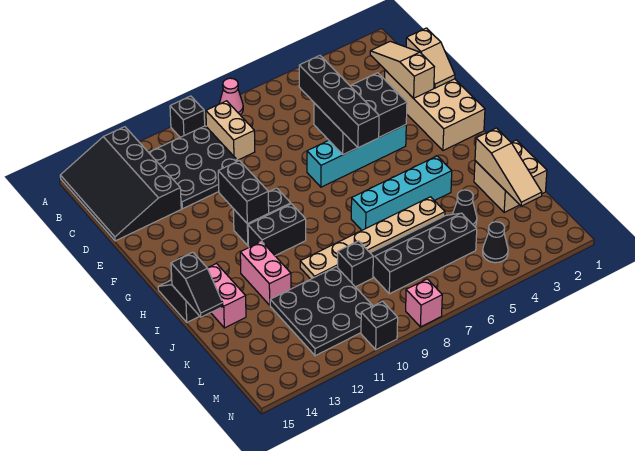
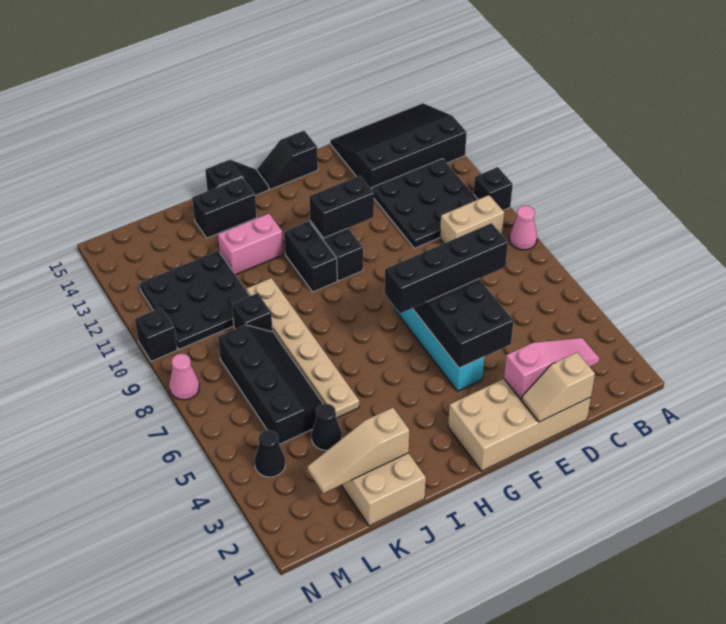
tan slope C2:E2 level 2 top E -> pink slope C2:E2 level 2 top E
cyan brick I4:I7 level 1 -> none
pink brick I14:J14 level 1 -> black brick I14:J14 level 1
black slope I15:J15 level 2 top I -> black slope F15:G15 level 1 top F
pink brick N8 level 1 -> pink cone N8 level 1

